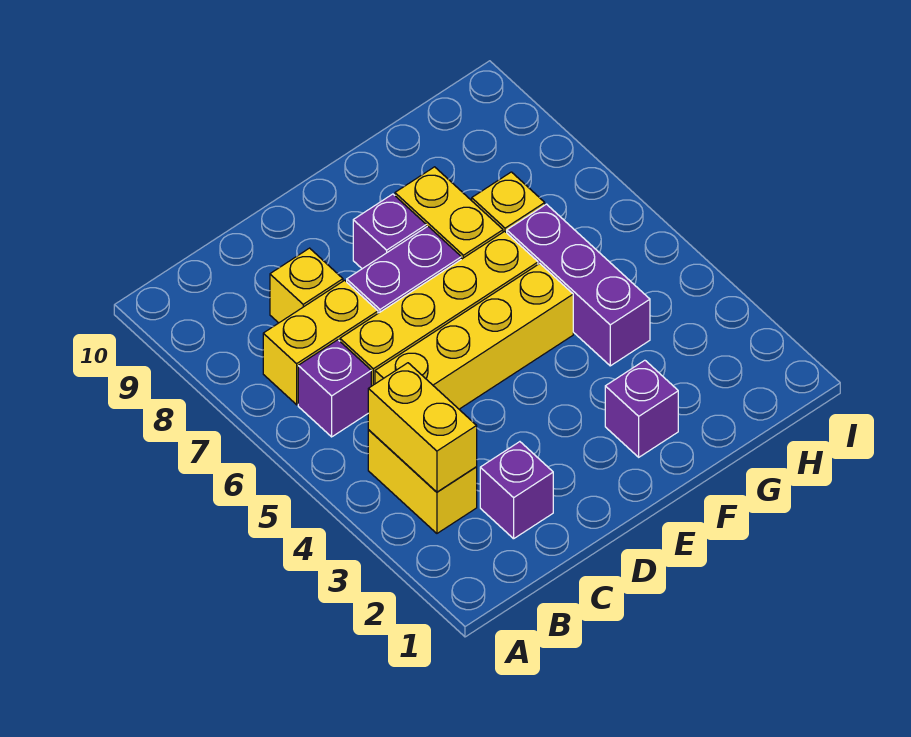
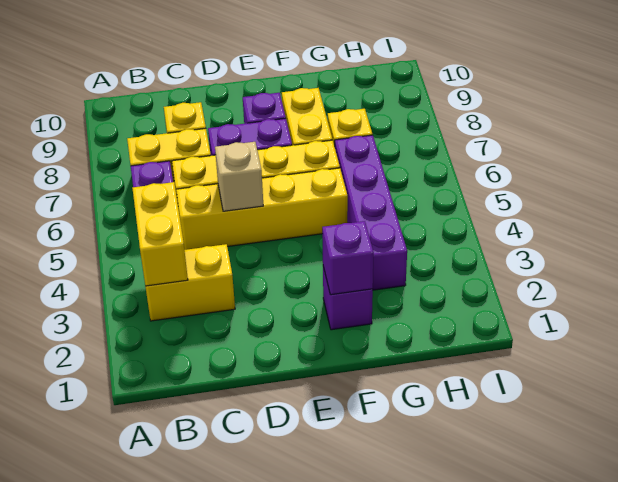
yellow brick B3:B4 level 1 -> yellow brick B3:C3 level 1
purple brick C2 level 1 -> purple brick F2 level 2
none -> tan brick D5 level 2
purple brick G4:G6 level 1 -> purple brick G3:G6 level 1

